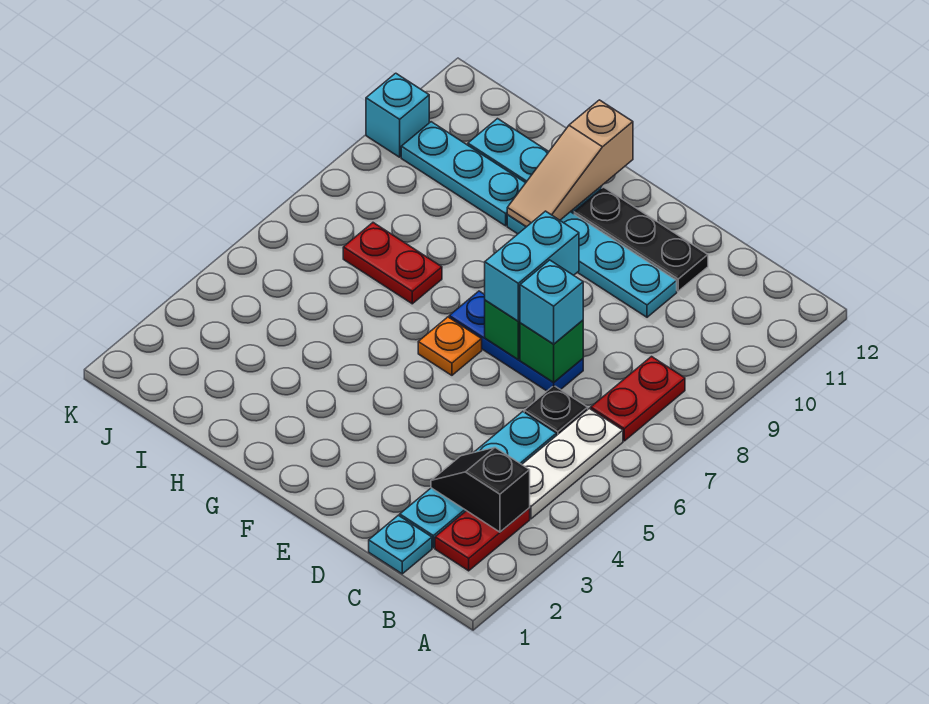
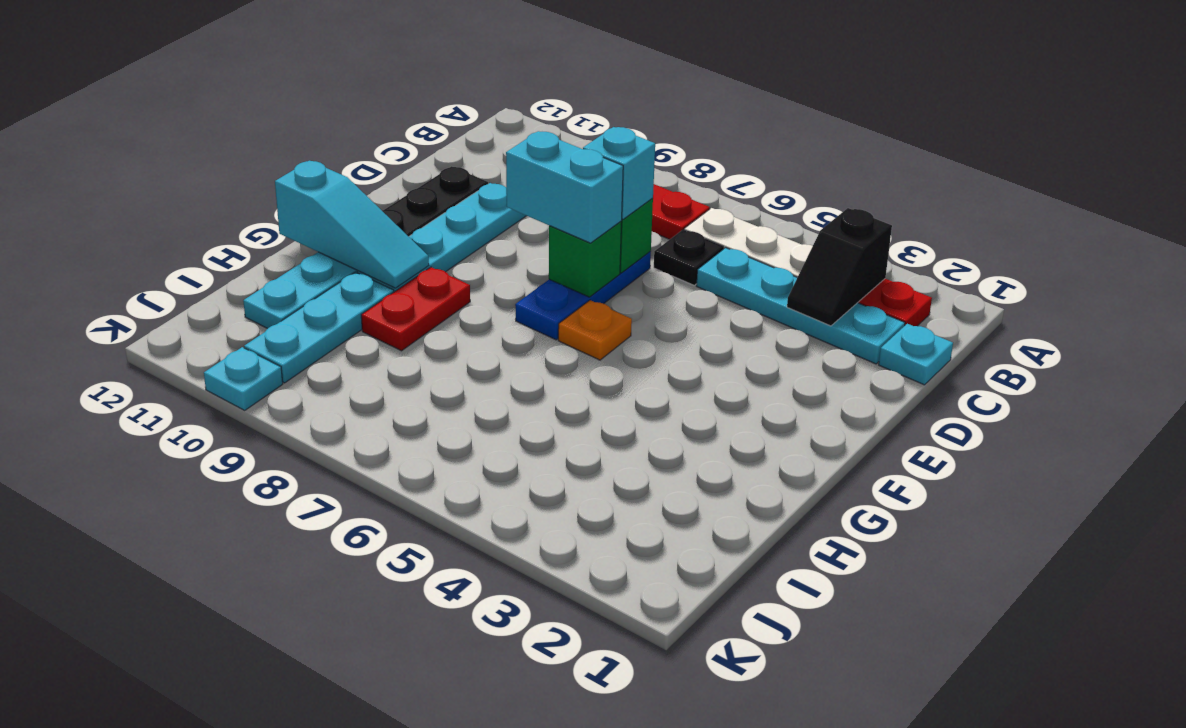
tan slope G10:G12 level 2 top 12 -> cyan slope G10:G12 level 2 top 12
red plate H7:I7 level 1 -> red plate G9:H9 level 1
cyan brick K10 level 1 -> cyan plate K10 level 1

